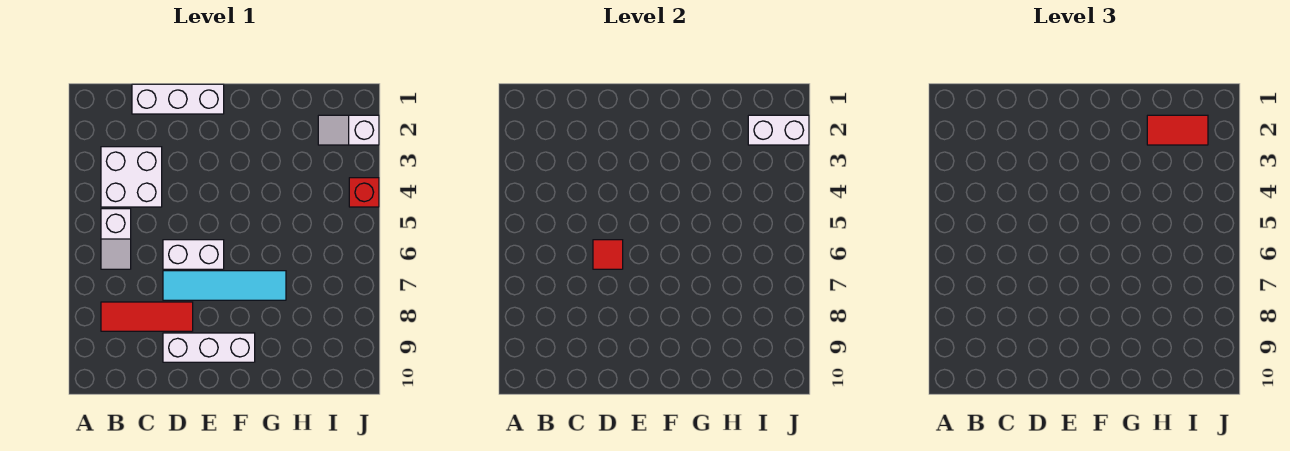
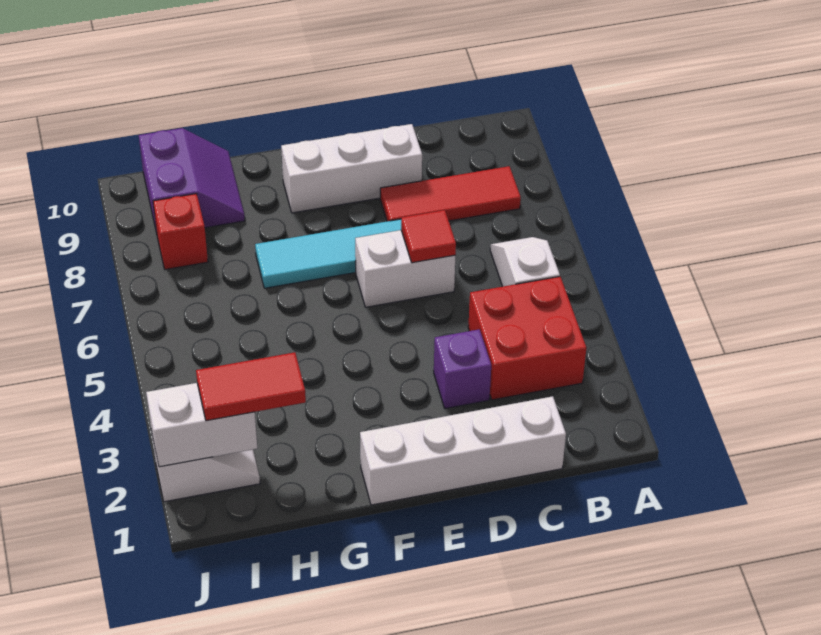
white brick B3:C4 level 1 -> red brick B3:C4 level 1
white brick C1:E1 level 1 -> white brick C1:F1 level 1
none -> purple brick D3 level 1
none -> purple slope H9:I10 level 1 top I
red brick J4 level 1 -> red brick I8 level 1

